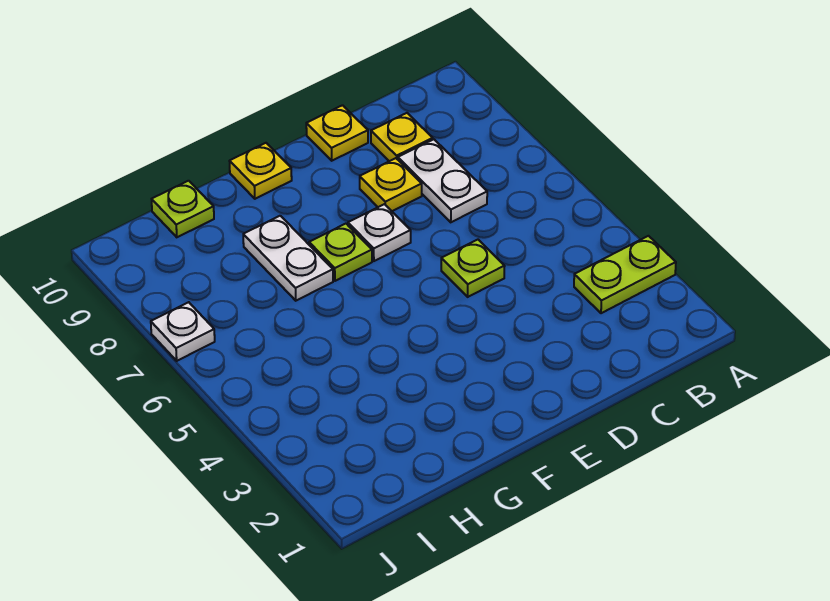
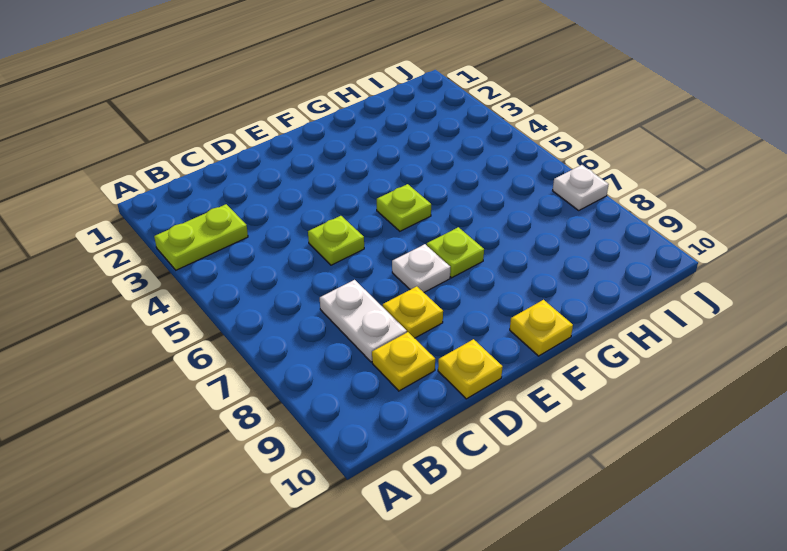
white plate G7:G8 level 1 -> none
lime plate H10 level 1 -> lime plate F5 level 1

